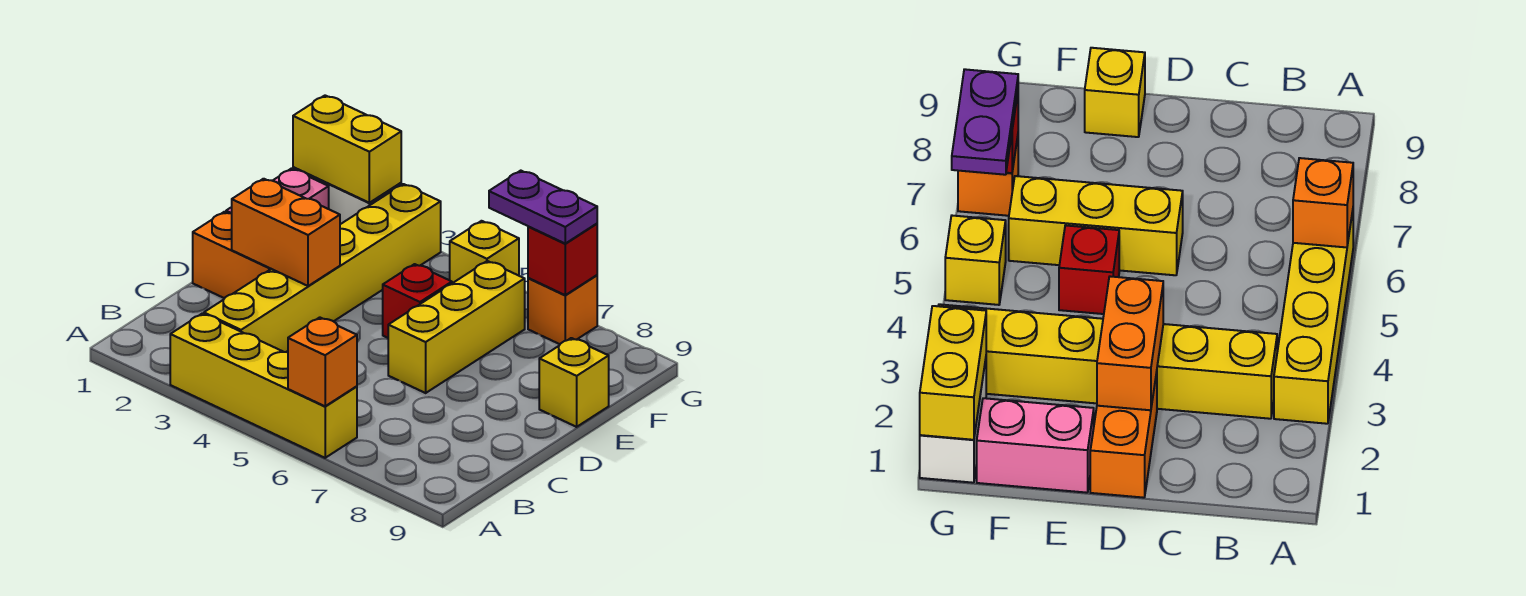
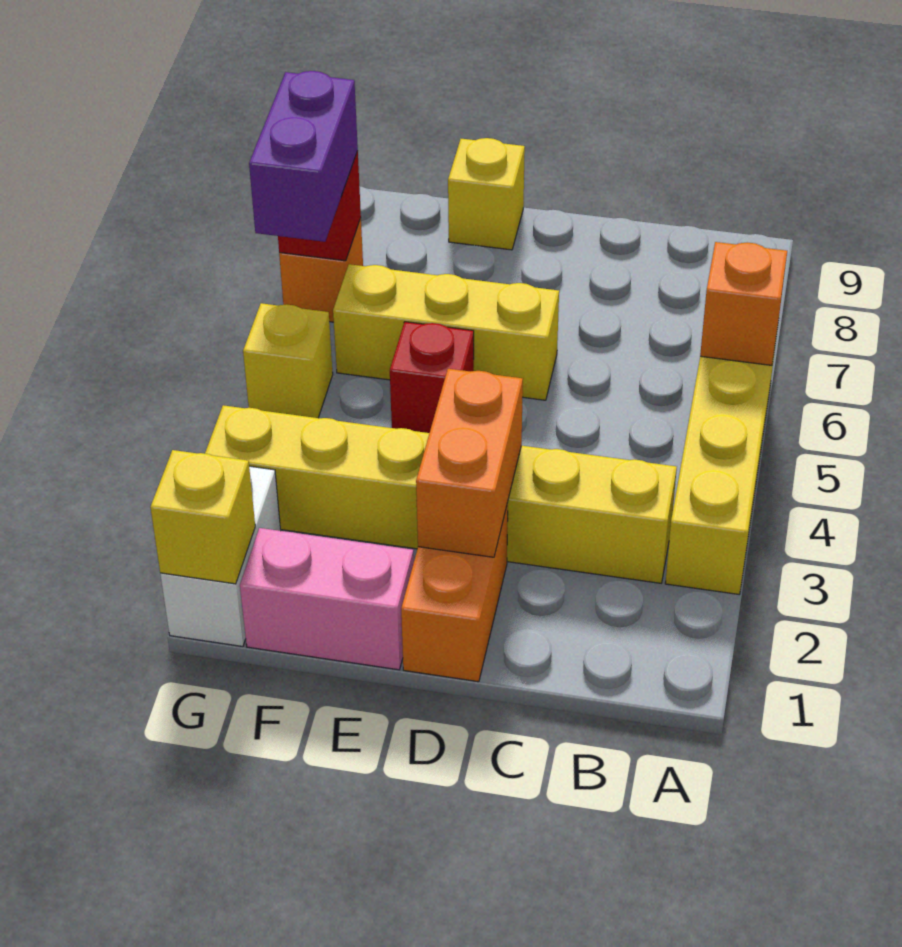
yellow brick G1:G2 level 2 -> yellow brick G1 level 2
purple plate G6:G7 level 3 -> purple brick G6:G7 level 3

